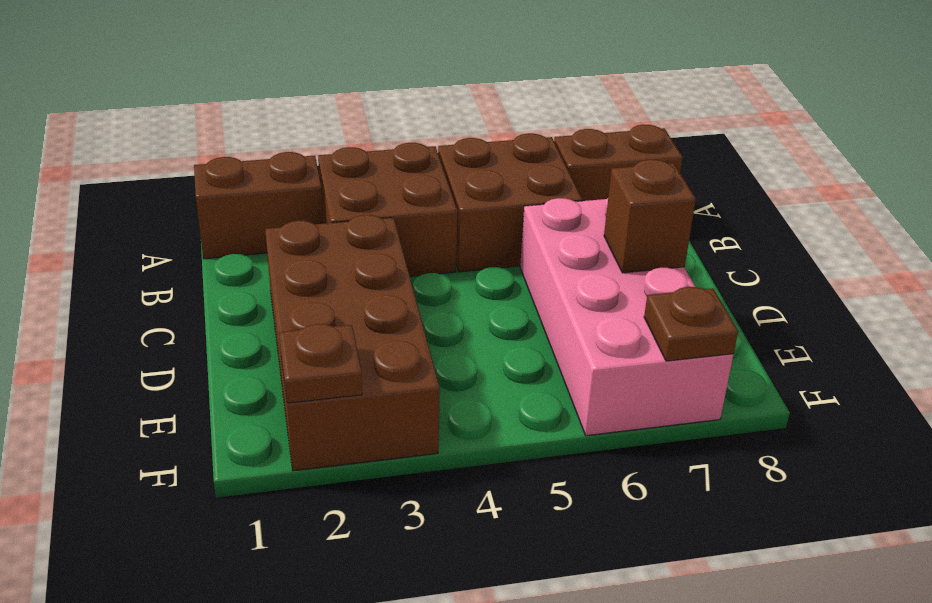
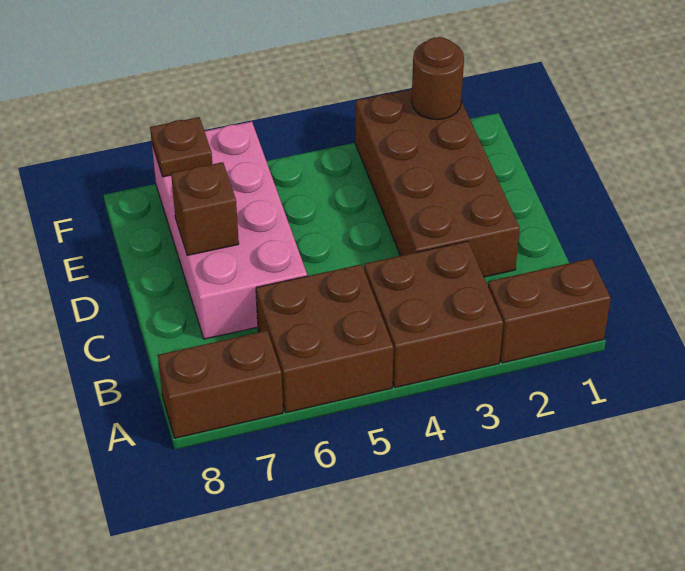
brown plate F2 level 2 -> brown round brick F2 level 2

